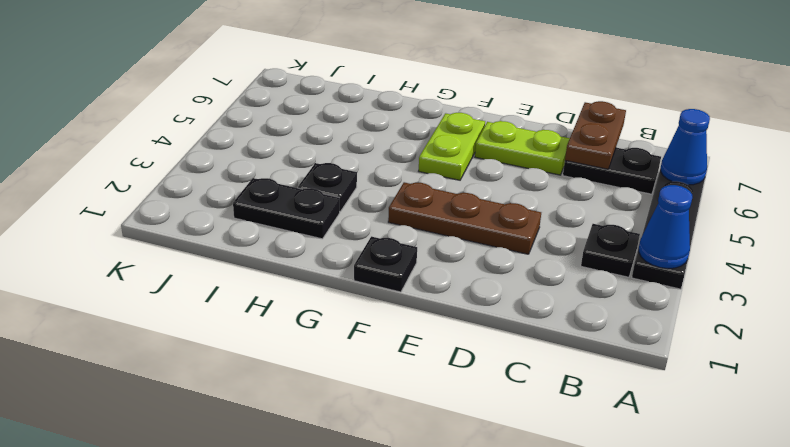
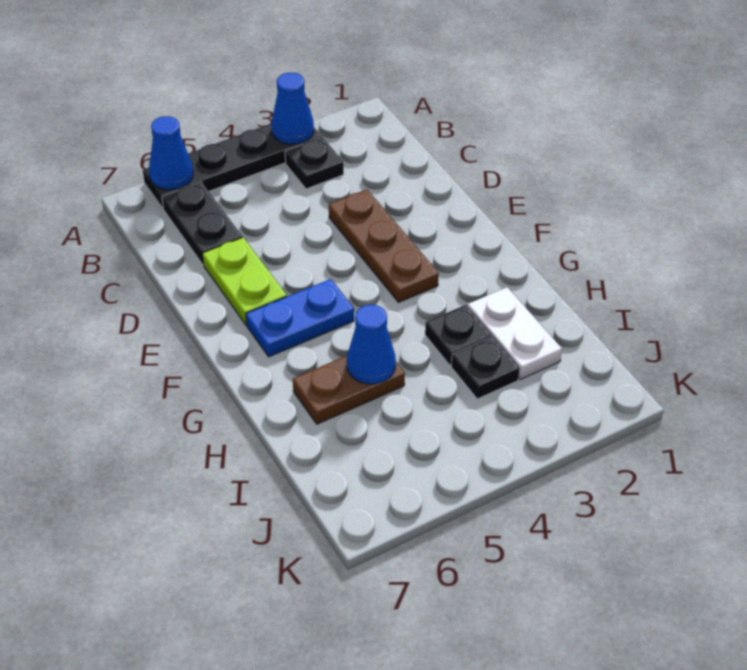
brown plate C6:C7 level 2 -> brown plate H5:H6 level 1
black plate F1 level 1 -> black plate I3 level 1
lime plate F5:F6 level 1 -> blue plate F5:F6 level 1
black plate H2:I2 level 1 -> white plate H2:I2 level 1
none -> blue cone H5 level 2

